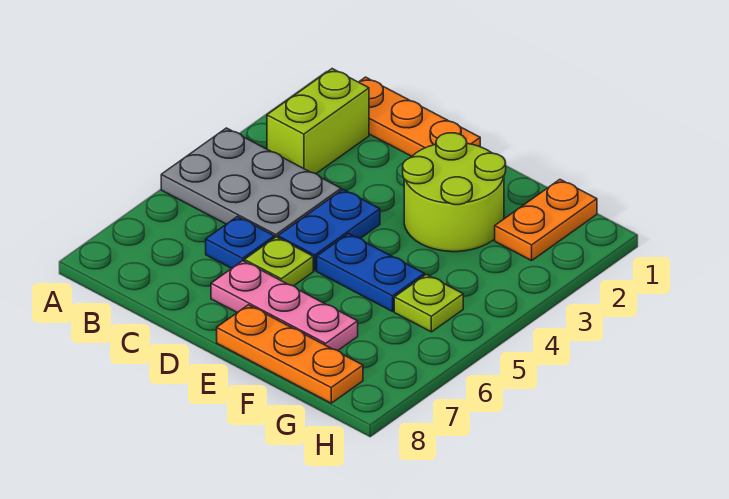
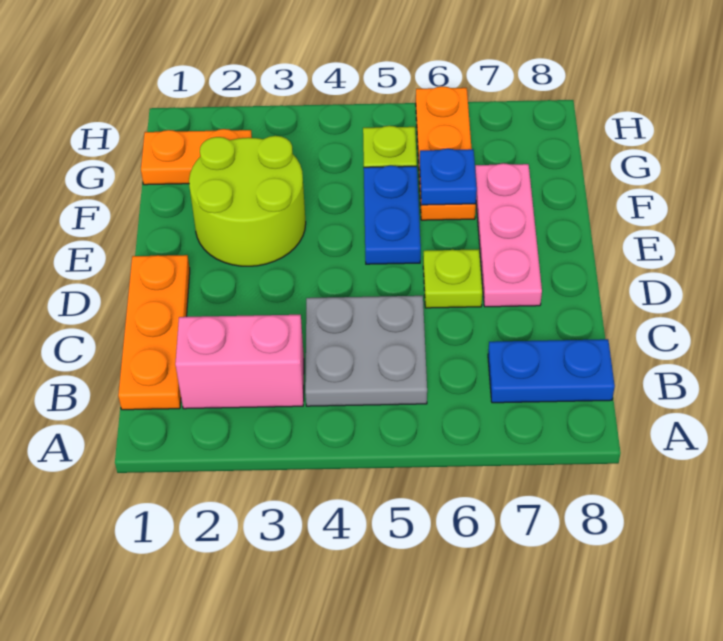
grey plate A4:C5 level 1 -> grey plate B4:C5 level 1
lime brick B2:B3 level 1 -> pink brick B2:B3 level 1
blue plate C6 level 1 -> blue plate F6 level 2
blue plate D4:D5 level 1 -> blue plate B7:B8 level 1
orange plate E8:G8 level 1 -> orange plate F6:H6 level 1

